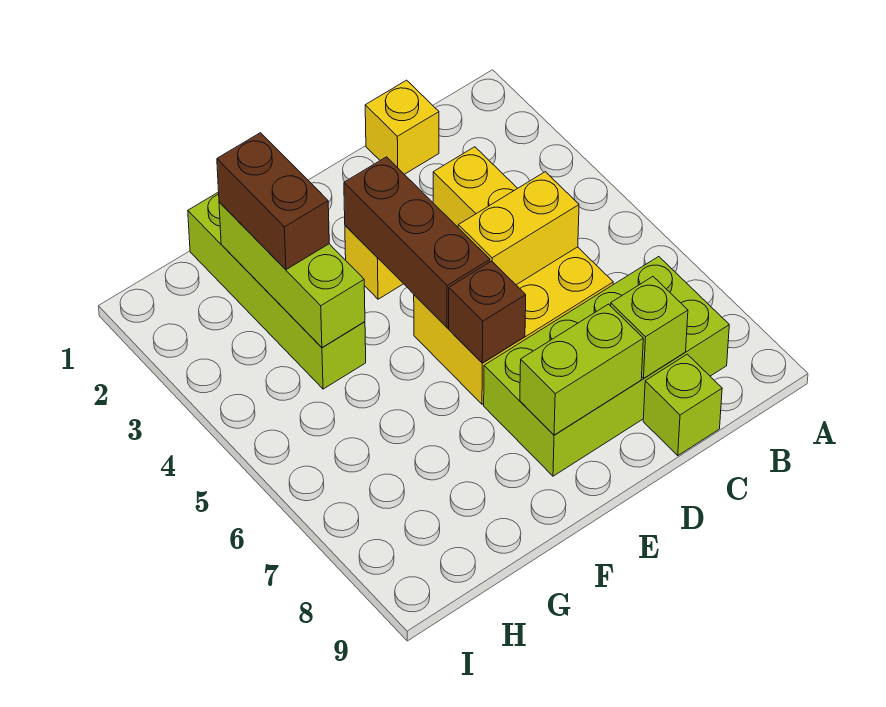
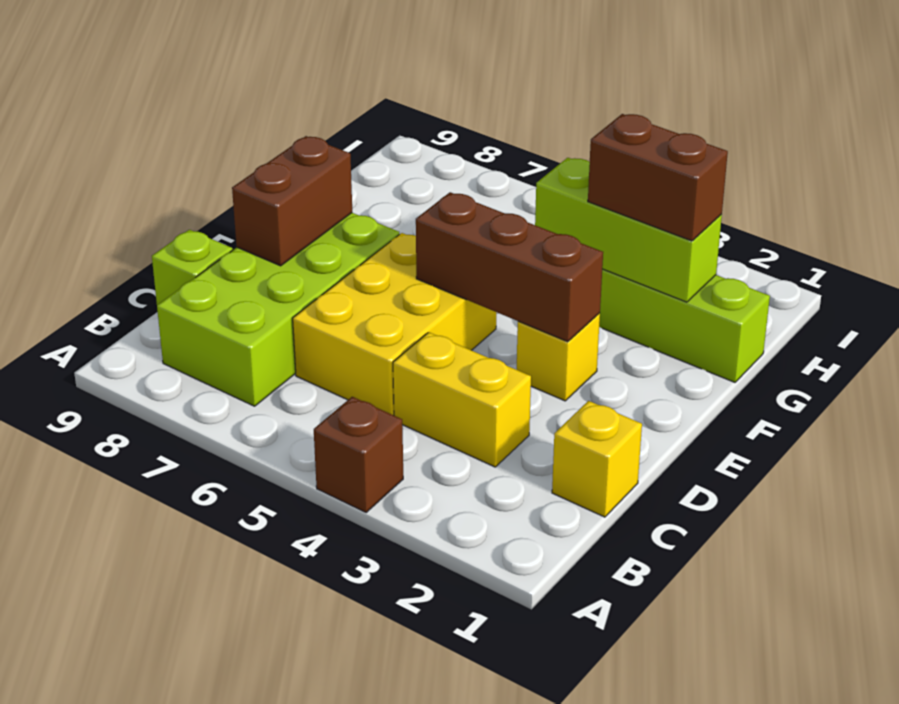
yellow brick C5:D5 level 2 -> none
lime brick C8 level 2 -> none
lime brick D8:E8 level 2 -> brown brick D8:E8 level 2
brown brick E6 level 2 -> brown brick A4 level 1

